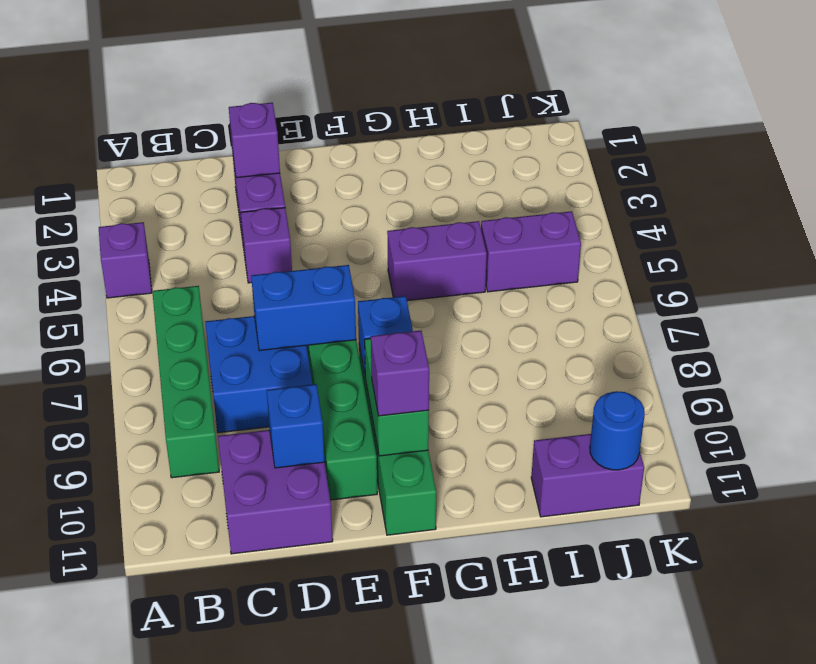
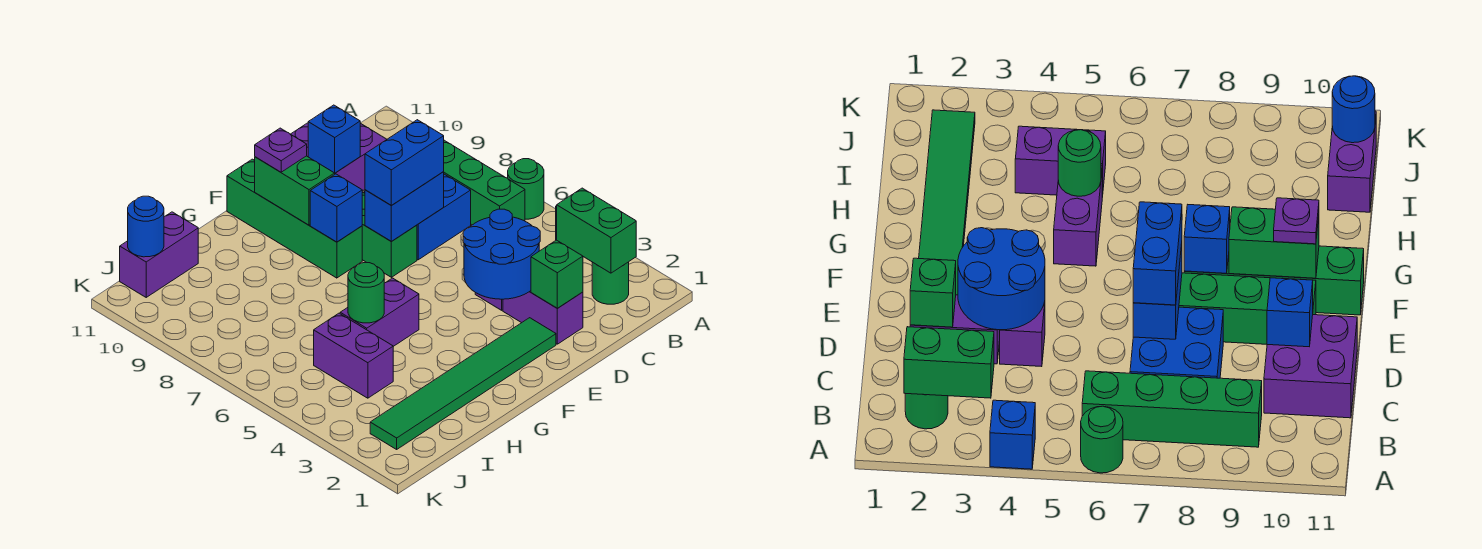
purple brick A4 level 1 -> blue brick A4 level 1
none -> green round brick A6 level 1
none -> green round brick B2 level 1
none -> green brick B2:B3 level 2
purple brick D2 level 2 -> green brick D2 level 2
none -> blue round brick D3:E4 level 2
none -> blue brick D7:E7 level 3
none -> green tile E2:J2 level 1
purple brick F10 level 3 -> purple plate F10 level 3
none -> green round brick H5 level 2
purple brick I5:J5 level 1 -> purple brick I4:I5 level 1

